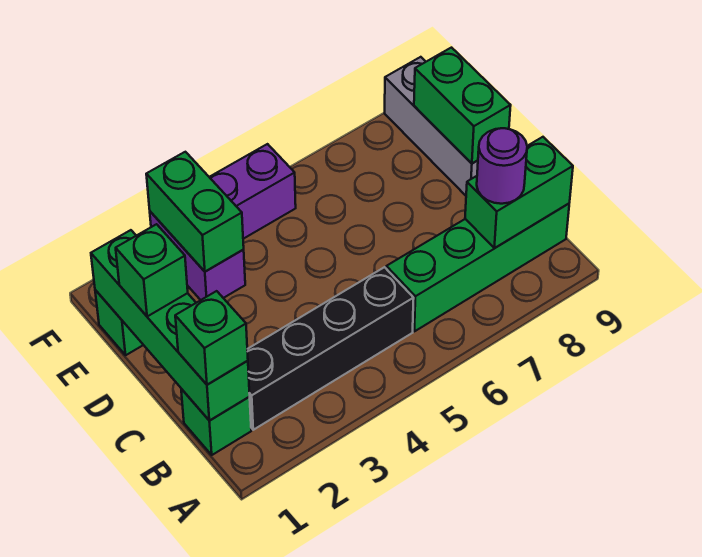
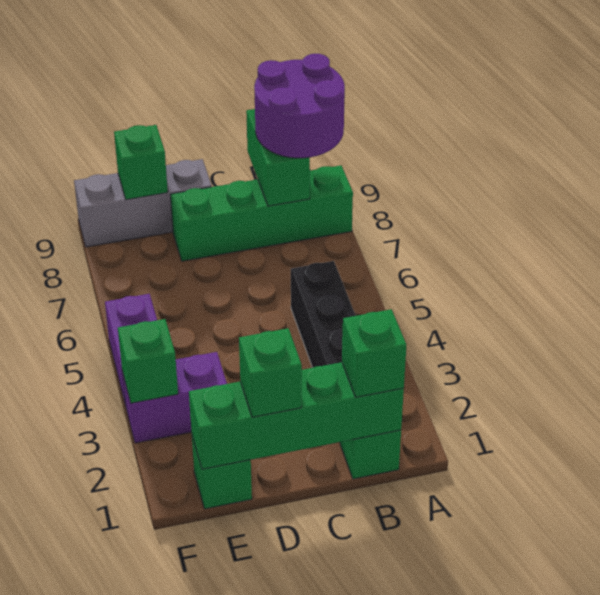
green brick B6:B9 level 1 -> green brick A8:D8 level 1
purple round brick B8 level 3 -> purple round brick A8:B9 level 3
green brick D9:E9 level 2 -> green brick E9 level 2
green brick E3:F3 level 2 -> green brick F3 level 2

